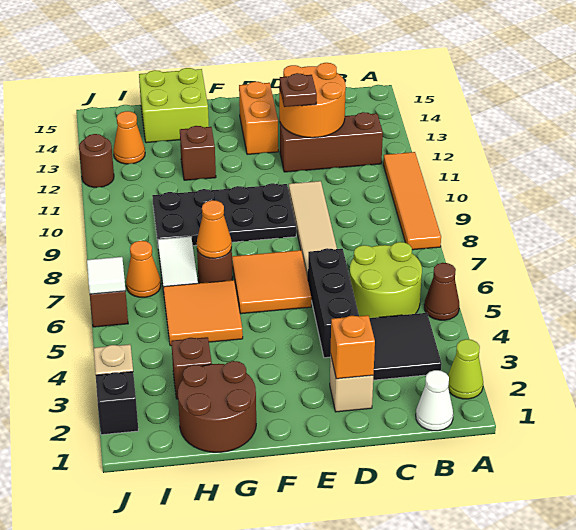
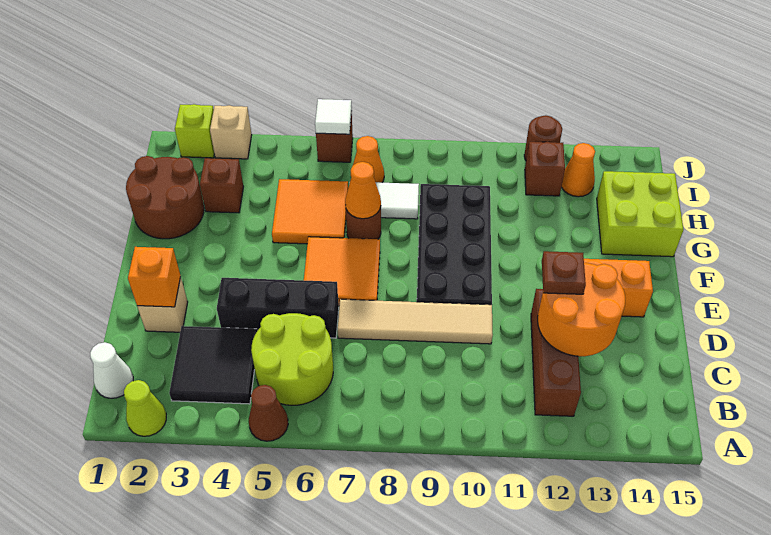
orange tile A8:A11 level 1 -> none
brown brick G12 level 1 -> brown brick I12 level 1
black brick J2 level 1 -> lime brick J2 level 1

